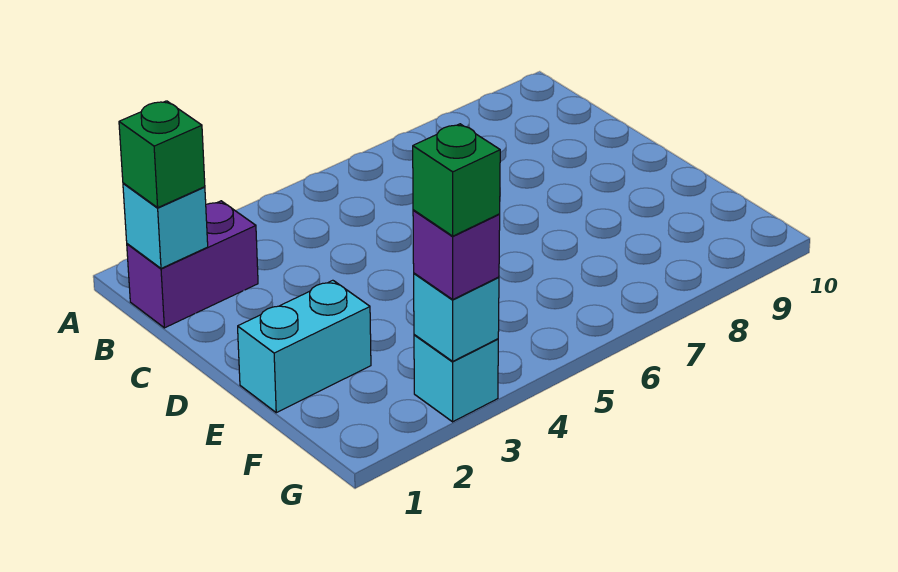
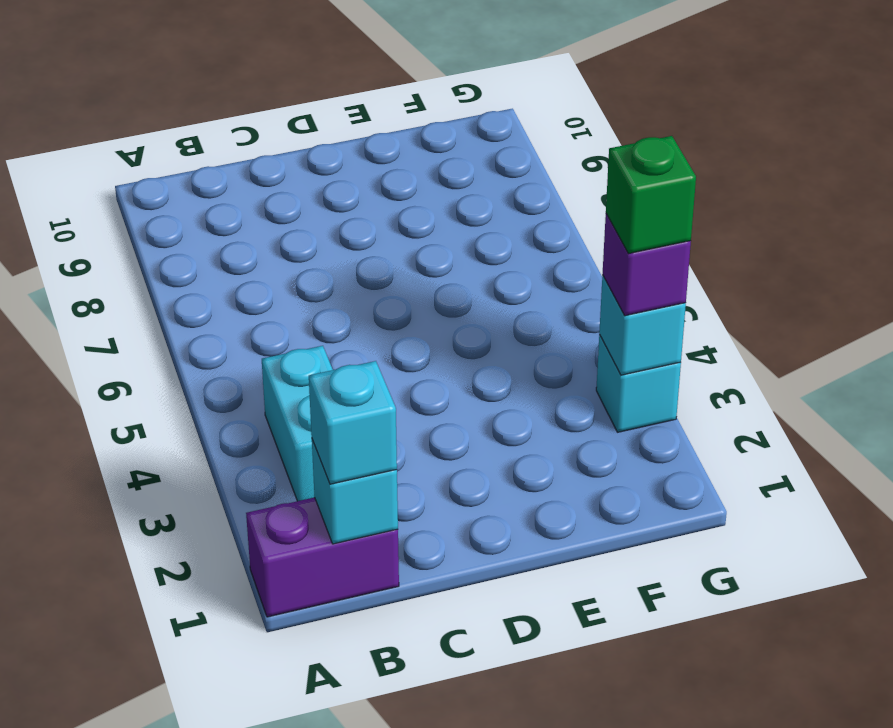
purple brick B1:B2 level 1 -> purple brick A1:B1 level 1
green brick B1 level 3 -> cyan brick B1 level 3
cyan brick E1:E2 level 1 -> cyan brick B3:B4 level 1

